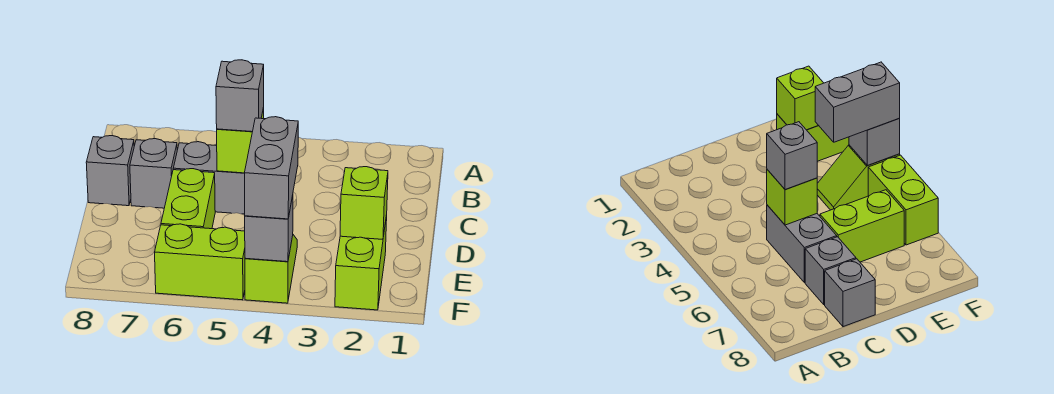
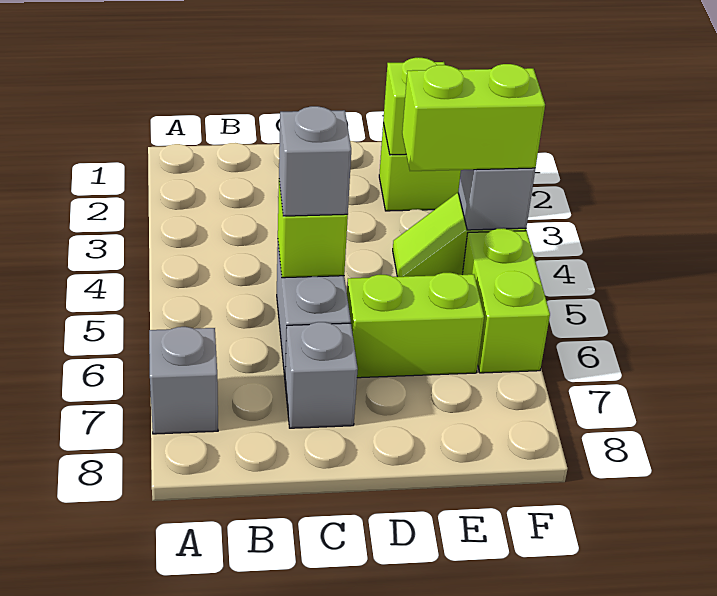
grey brick C8 level 1 -> grey brick A7 level 1
grey brick E4:F4 level 3 -> lime brick E4:F4 level 3

